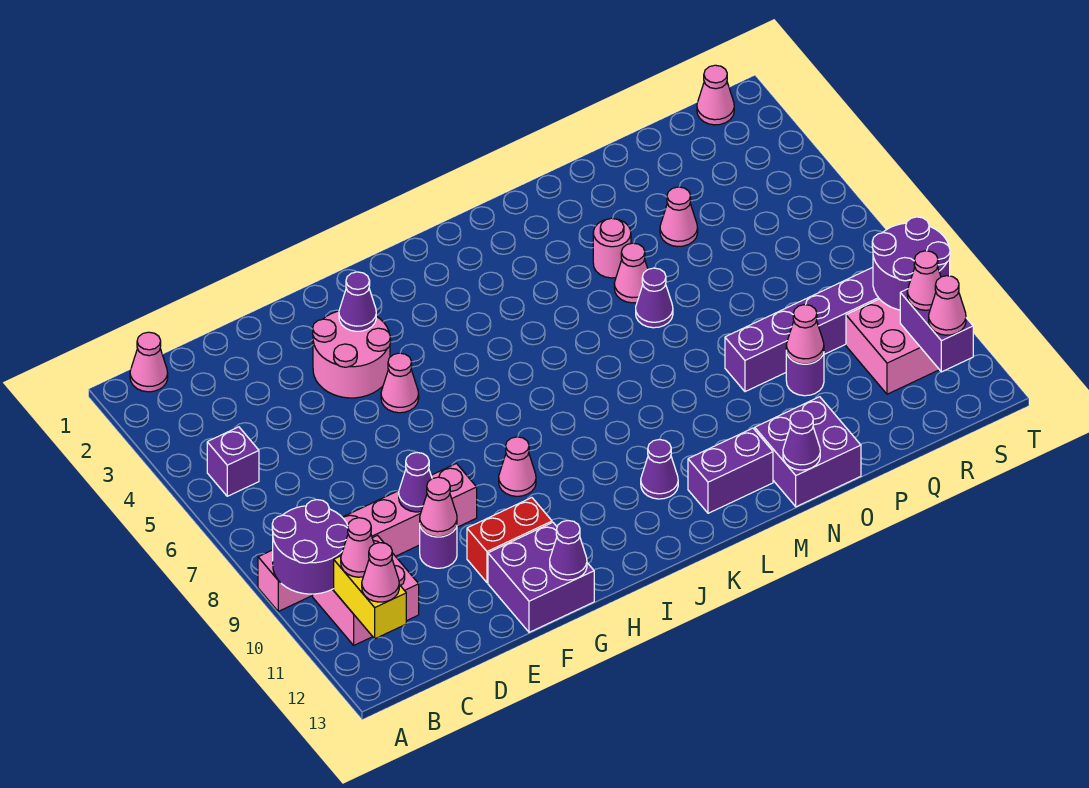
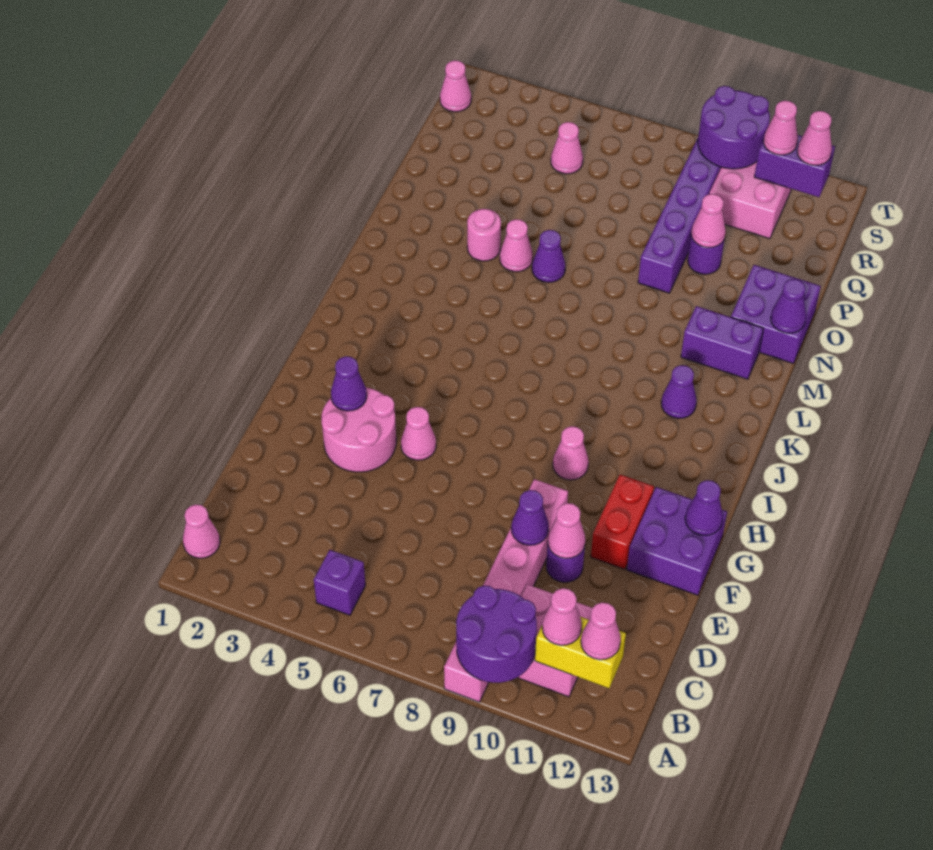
purple brick L12:M12 level 1 -> purple brick M11:M12 level 1
pink cone P4 level 1 -> pink cone R5 level 1

